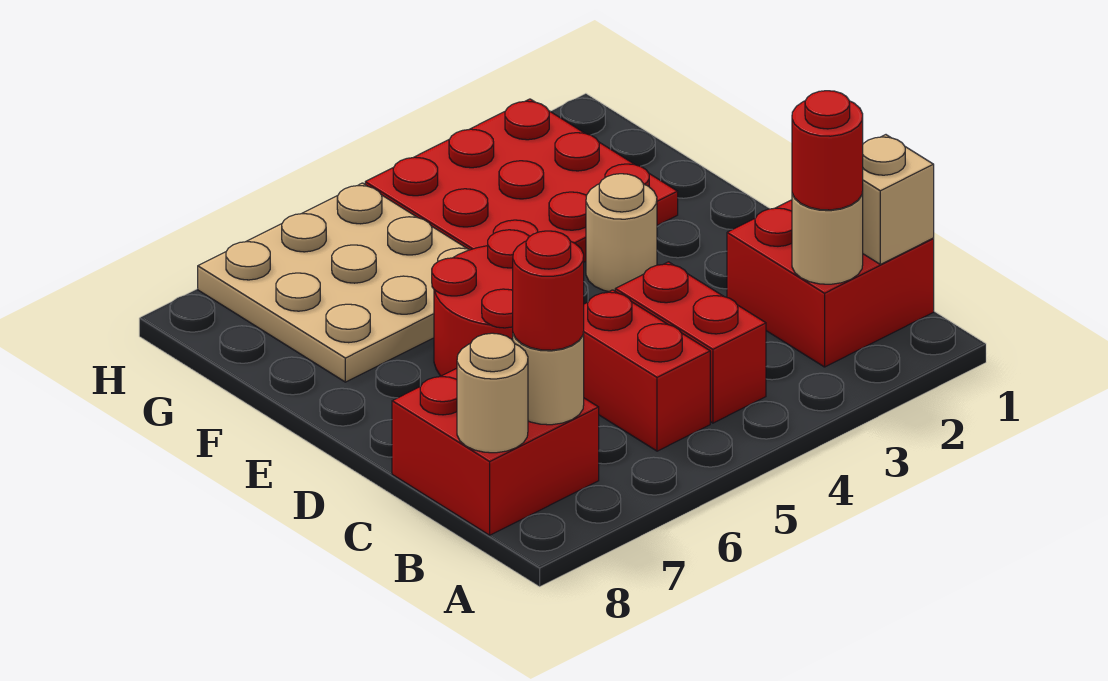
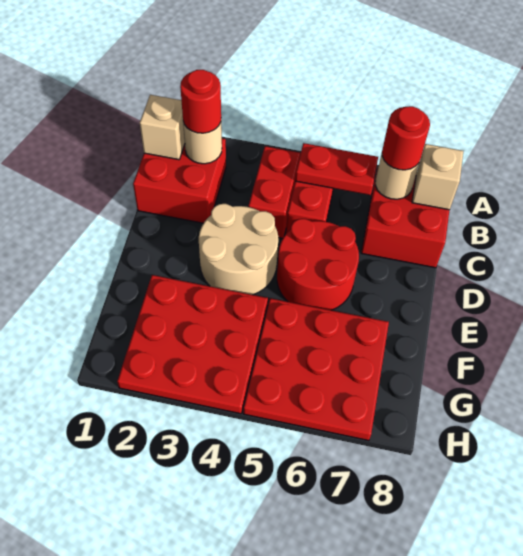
none -> red plate B5:B6 level 2
tan round brick B8 level 2 -> tan brick B8 level 2
tan round brick E3 level 1 -> tan round brick D3:E4 level 1
tan plate F5:H7 level 1 -> red plate F5:H7 level 1

